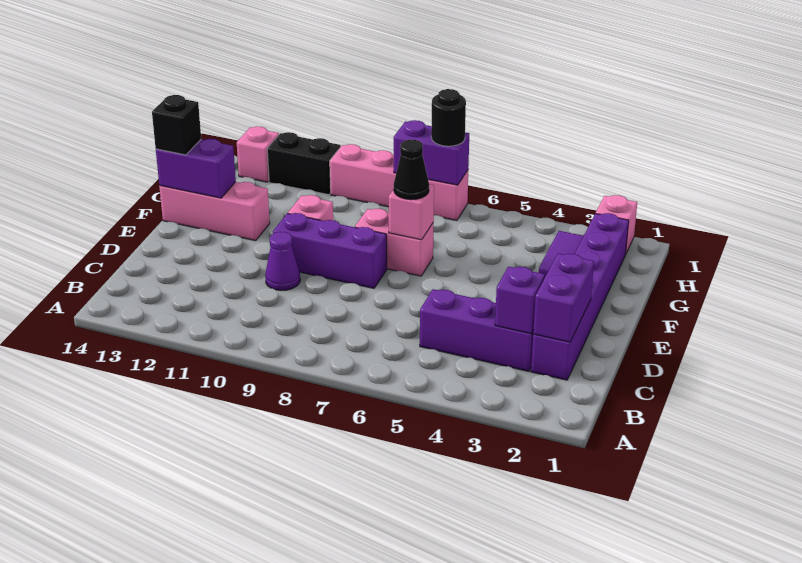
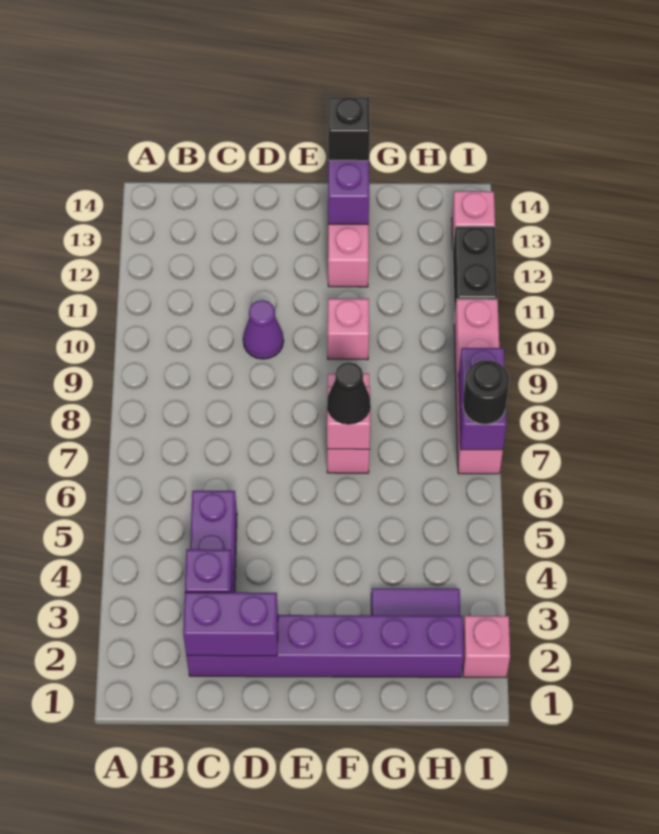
purple brick E8:E10 level 1 -> none

